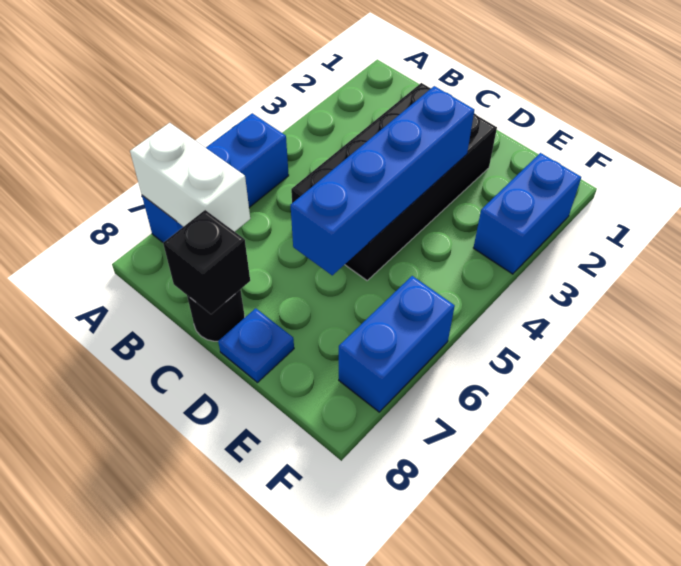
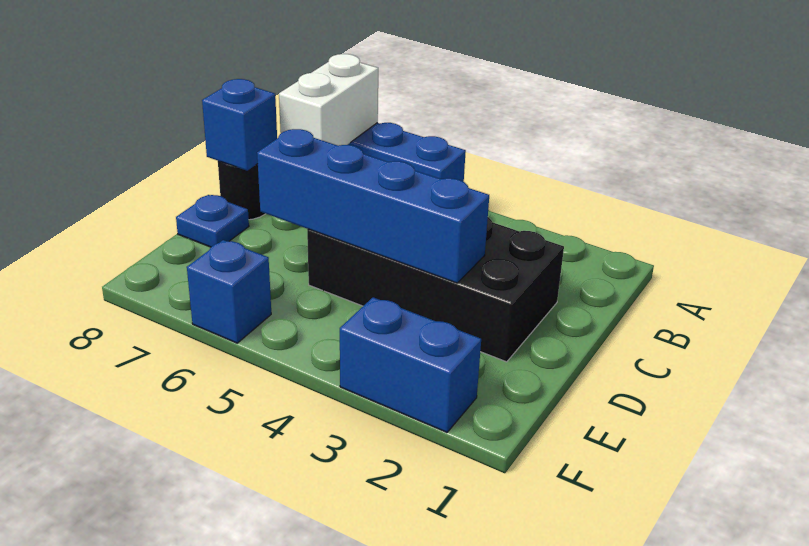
black brick C8 level 2 -> blue brick C8 level 2
blue brick F6:F7 level 1 -> blue brick F6 level 1

